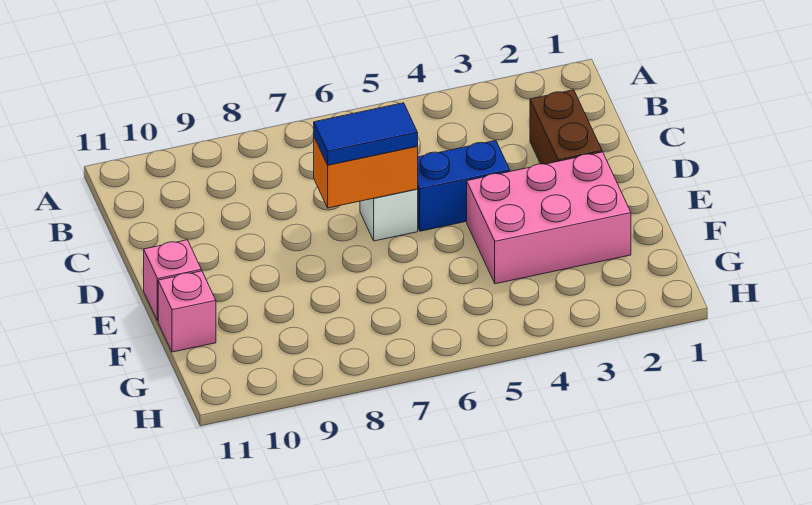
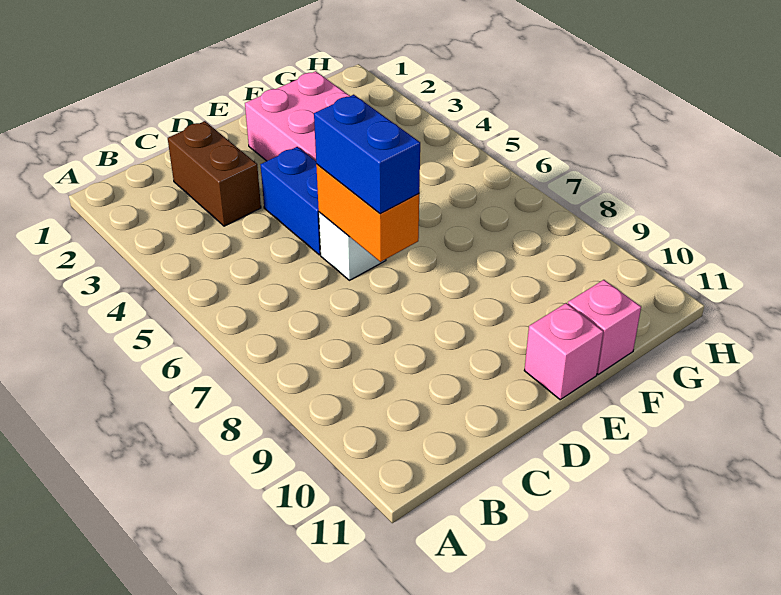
brown brick C2:D2 level 1 -> brown brick C2:C3 level 1
blue tile D6:D7 level 3 -> blue brick D6:D7 level 3

